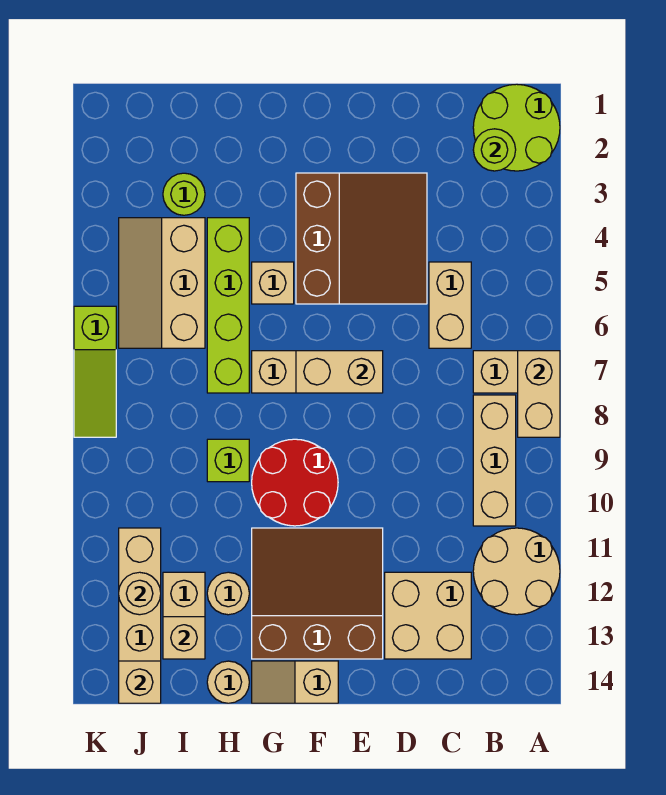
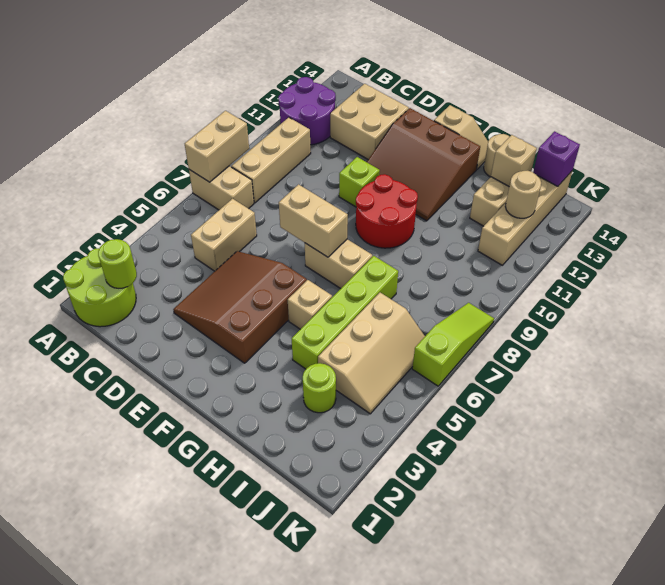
tan round brick A11:B12 level 1 -> purple round brick A11:B12 level 1
lime brick H9 level 1 -> lime brick E10 level 1
tan round brick H12 level 1 -> none
tan brick J14 level 2 -> purple brick J14 level 2

